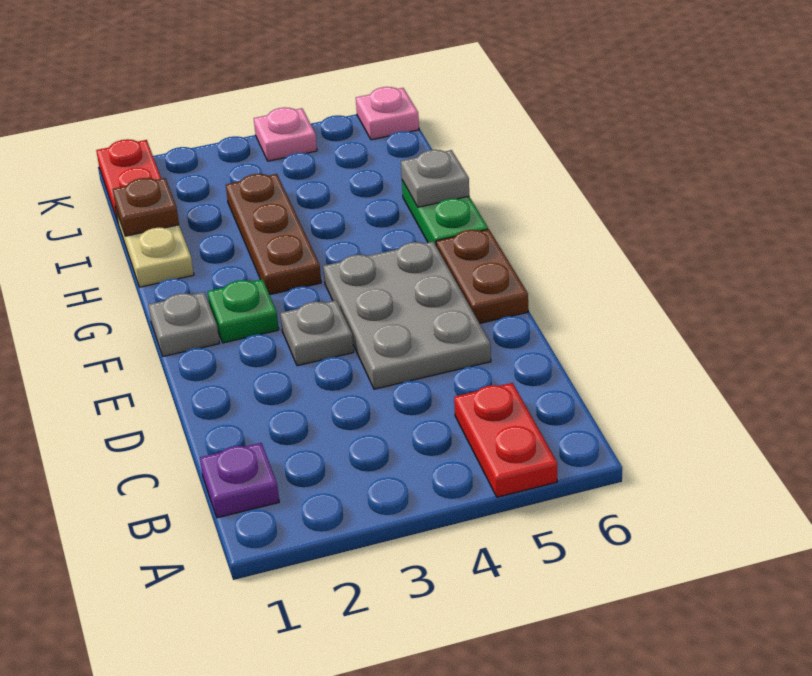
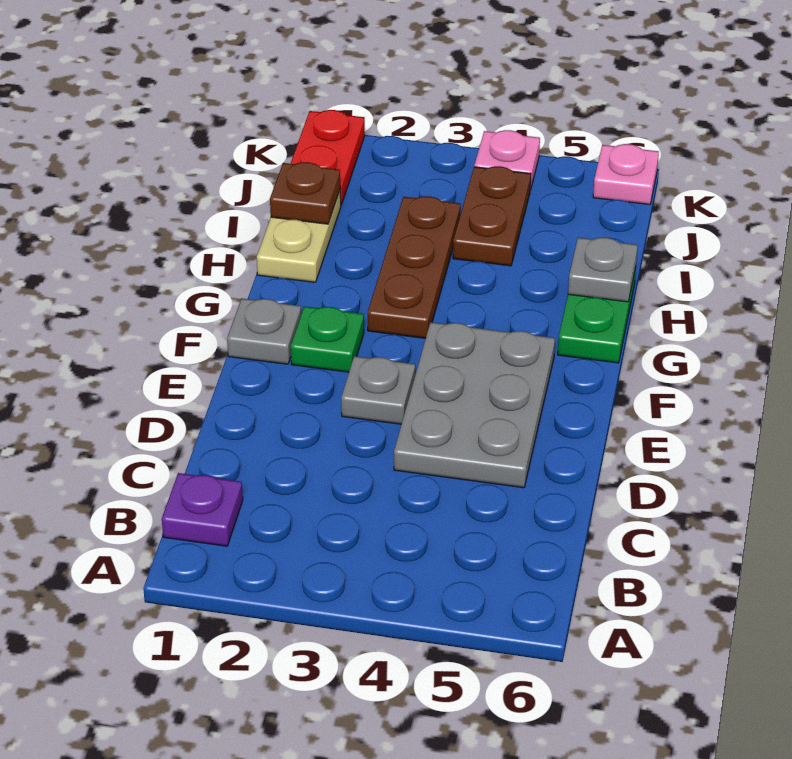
red plate A5:B5 level 1 -> none
brown plate E6:F6 level 1 -> brown plate I4:J4 level 1

